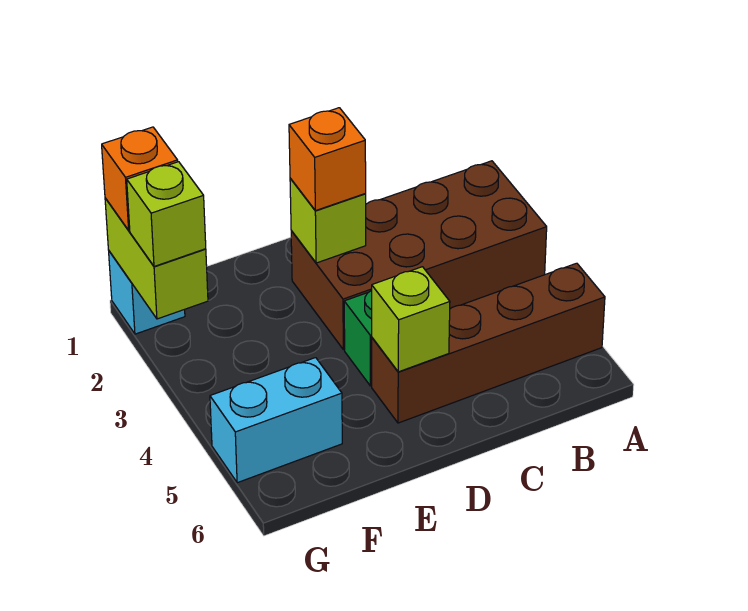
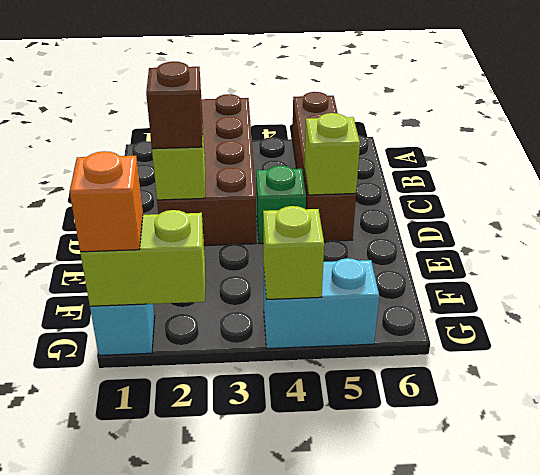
orange brick D2 level 3 -> brown brick D2 level 3
cyan brick F5:G5 level 1 -> cyan brick G4:G5 level 1
lime brick G2 level 3 -> lime brick G4 level 2

